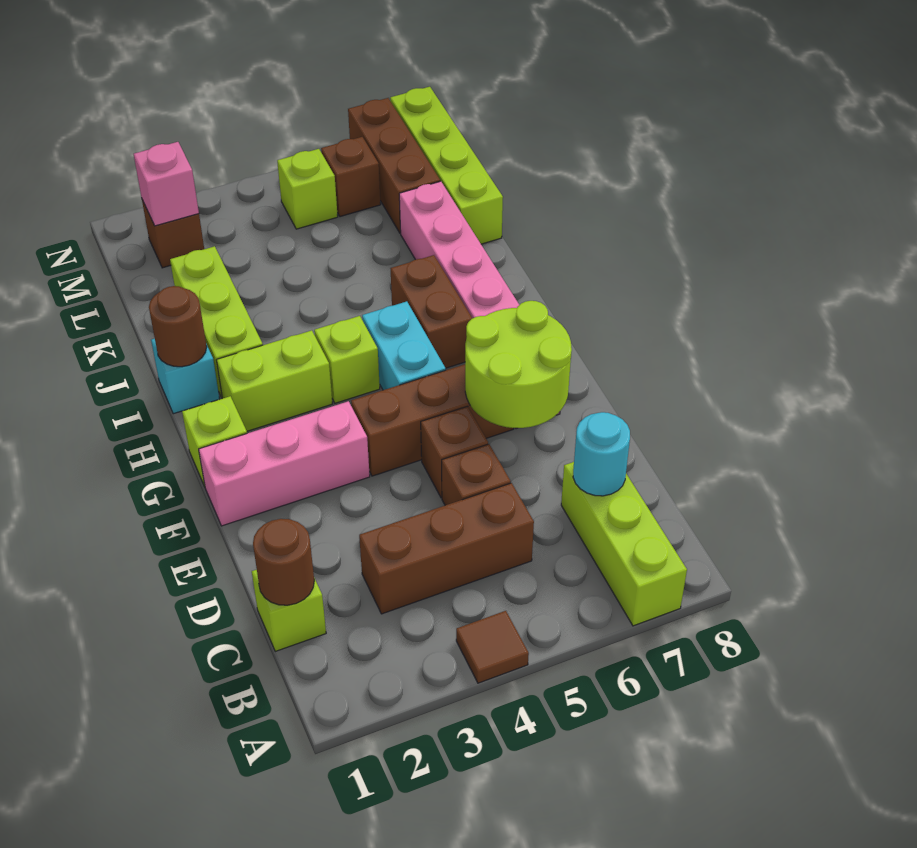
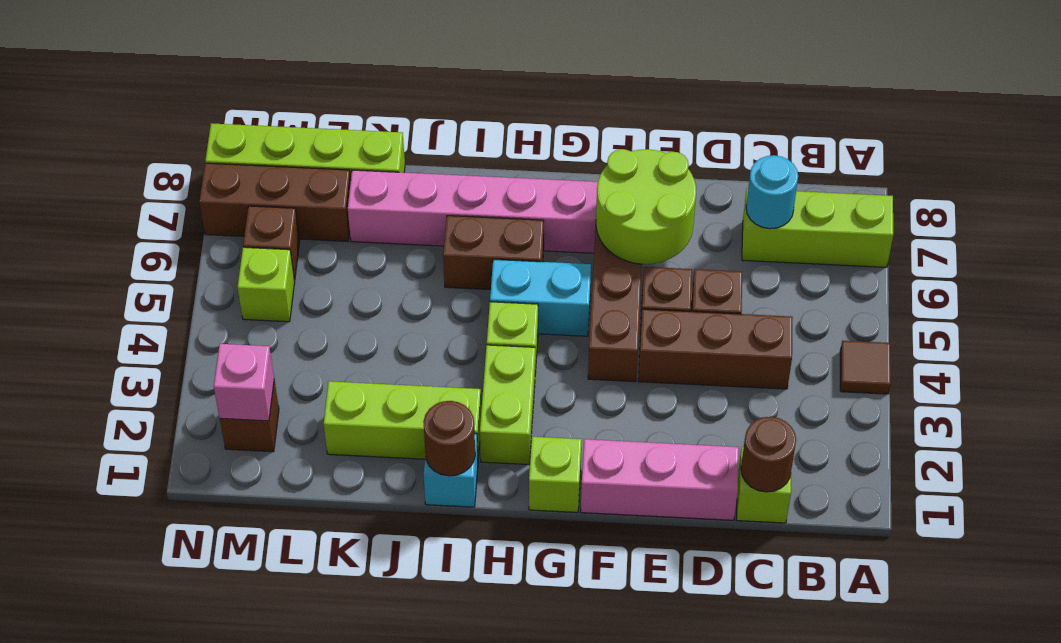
brown brick C3:C5 level 1 -> brown brick C4:E4 level 1
pink brick F1:F3 level 1 -> pink brick D1:F1 level 1

